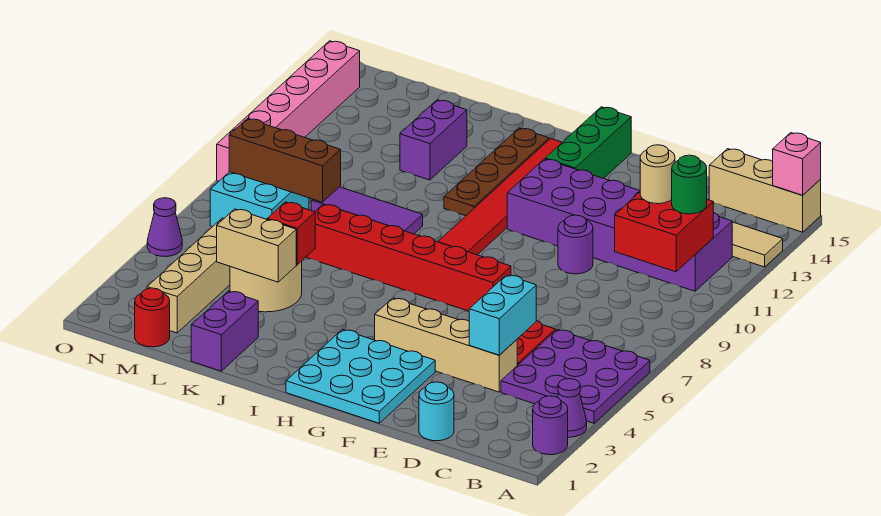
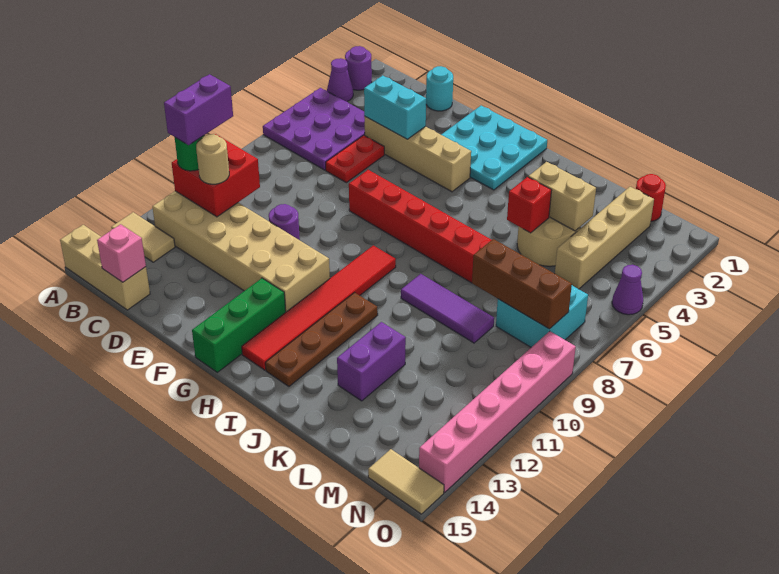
pink brick A15 level 2 -> pink brick C15 level 2
purple brick B11:G12 level 1 -> tan brick B11:G12 level 1
cyan brick D4:D5 level 2 -> cyan brick D4:E4 level 2
purple brick K1:K2 level 1 -> purple brick B10:B11 level 4
none -> tan tile N15:O15 level 1

